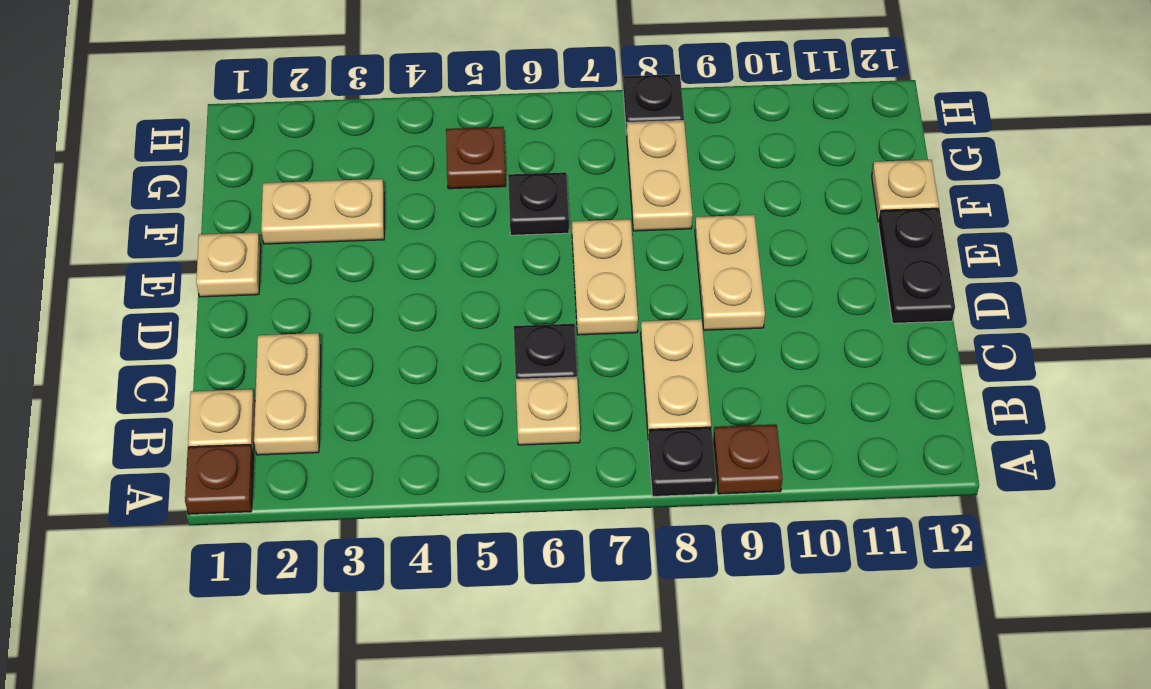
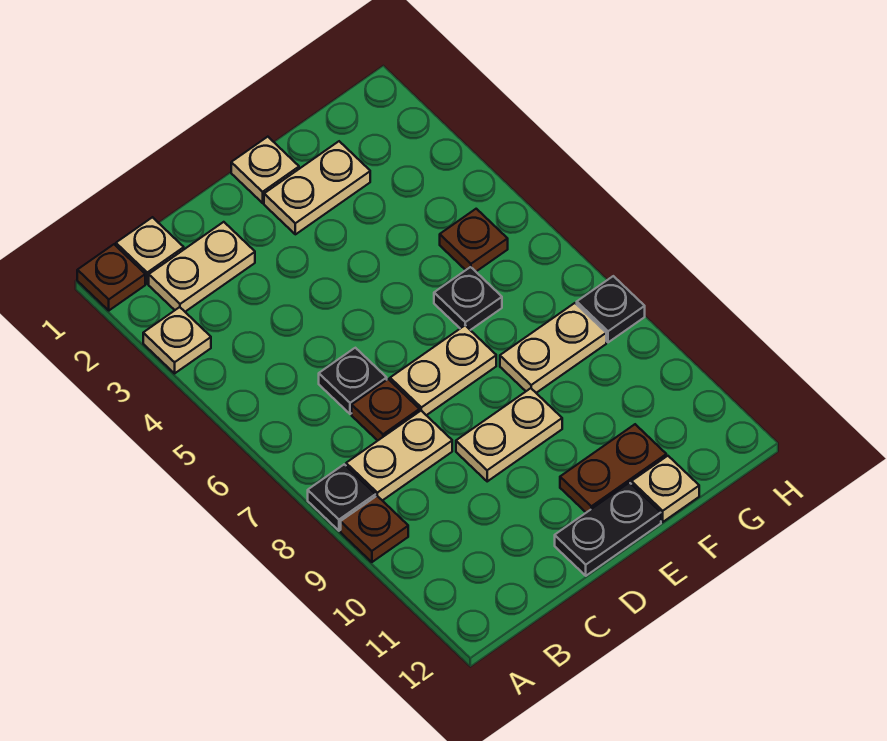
tan plate B6 level 1 -> tan plate A3 level 1
none -> brown plate C7 level 1
none -> brown plate E11:F11 level 1
tan plate F2:F3 level 1 -> tan plate E2:F2 level 1

